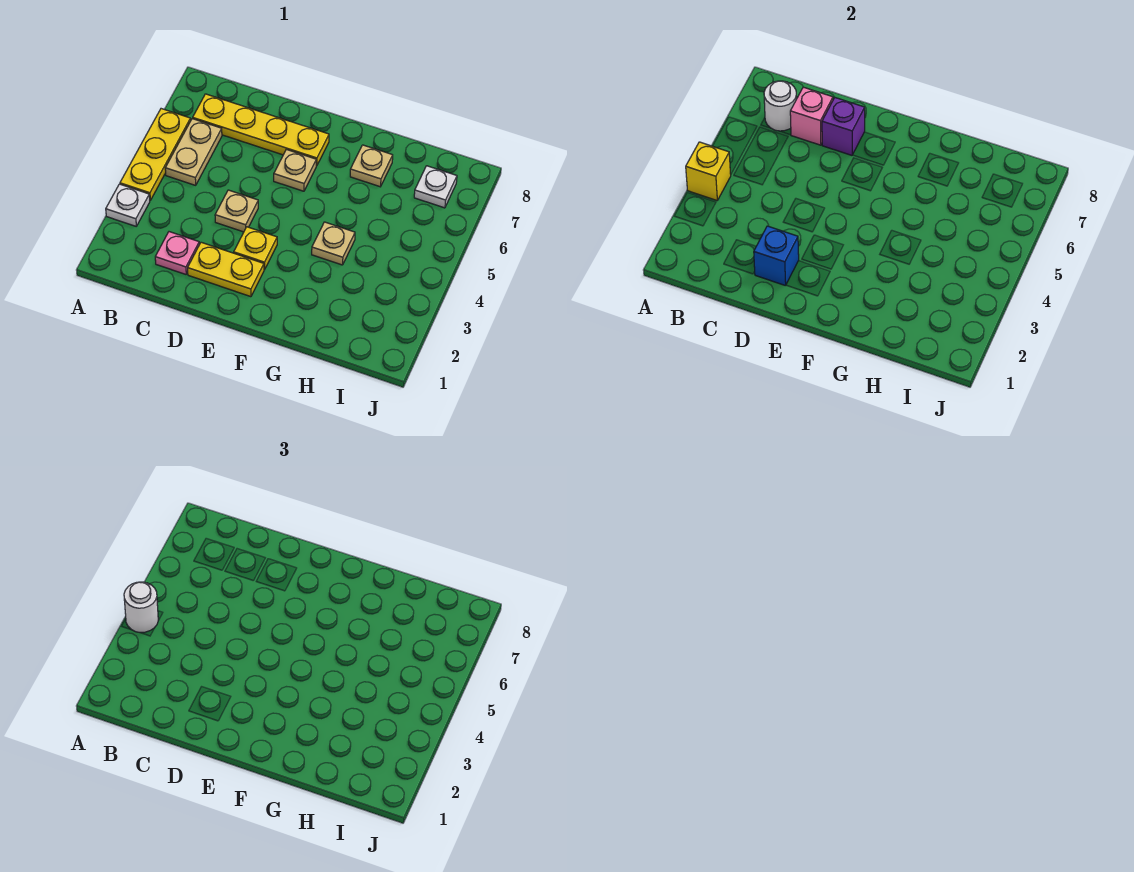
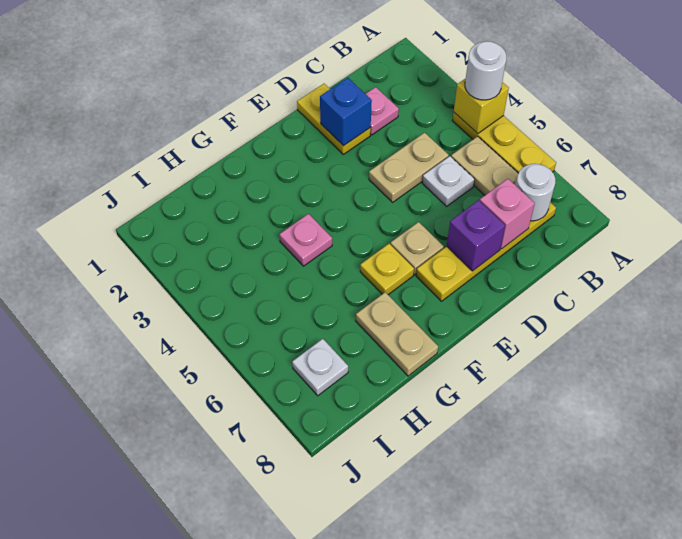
white plate A3 level 1 -> white plate C5 level 1
yellow plate D2:E2 level 1 -> yellow plate D1:D2 level 1
tan plate D4 level 1 -> tan plate C4:D4 level 1
yellow plate E3 level 1 -> yellow plate F6 level 1
tan plate G4 level 1 -> pink plate G4 level 1
tan plate G7 level 1 -> tan plate G7:G8 level 1

